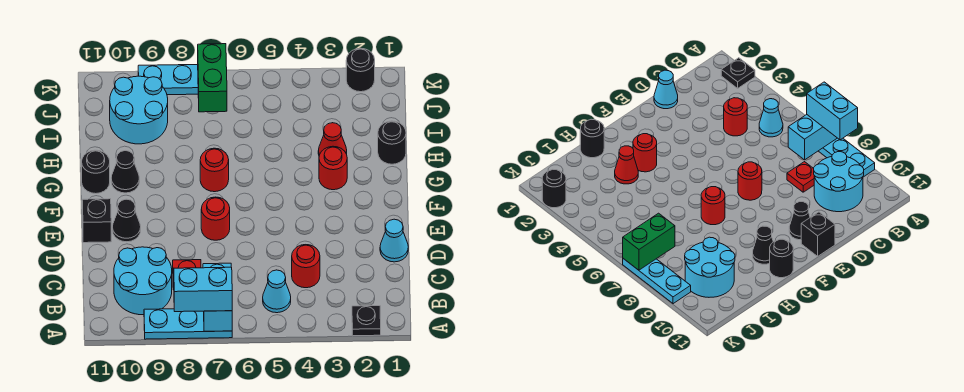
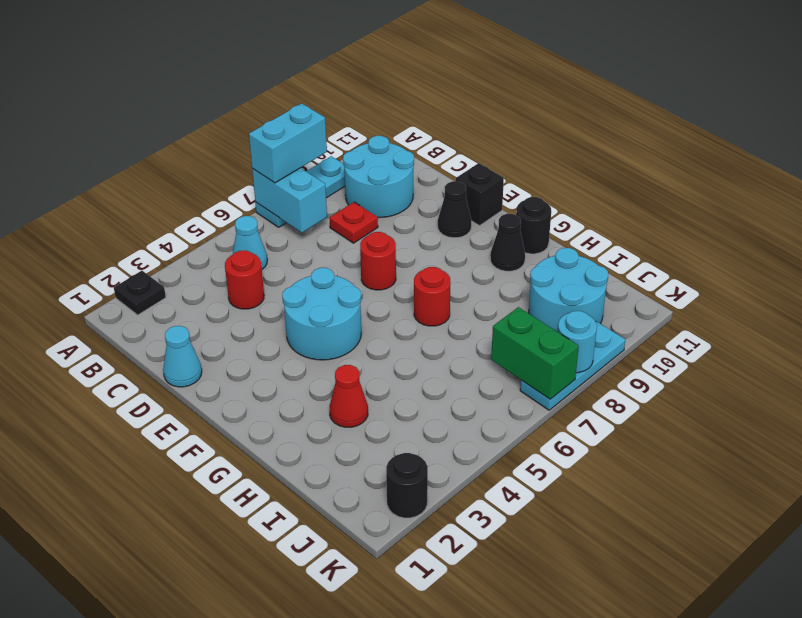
none -> cyan round brick E4:F5 level 1
red round brick G3 level 1 -> none
black round brick H1 level 1 -> none
none -> cyan round brick K8 level 2

